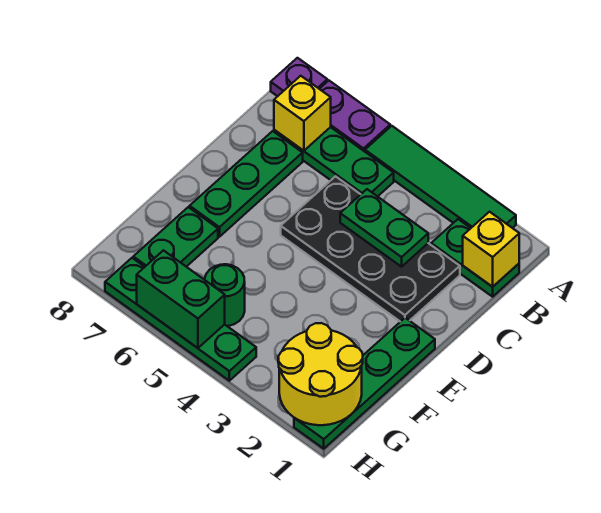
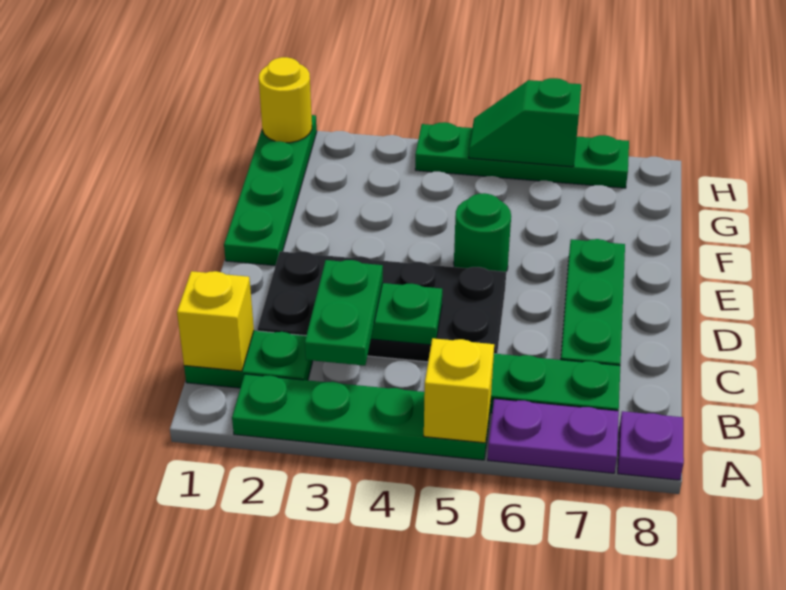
green tile A2:A5 level 1 -> green plate A2:A5 level 1
yellow brick B7 level 2 -> yellow brick A5 level 2
green plate F7:G7 level 1 -> green plate B3:C3 level 3
yellow round brick G1:H2 level 2 -> yellow round brick H1 level 2
green round brick G5 level 1 -> green round brick E5 level 1
green brick H5:H6 level 2 -> green slope H5:H6 level 2 top 6

